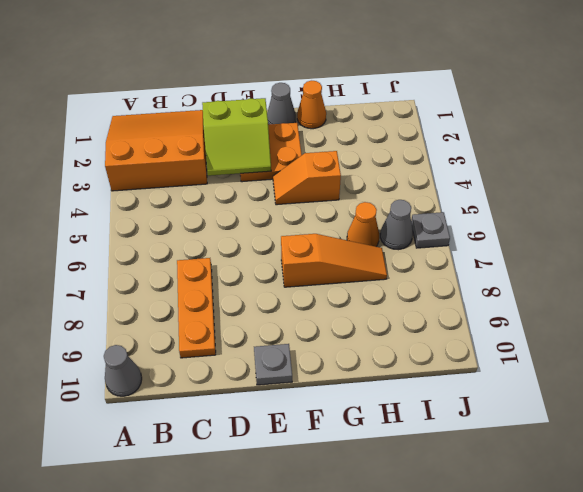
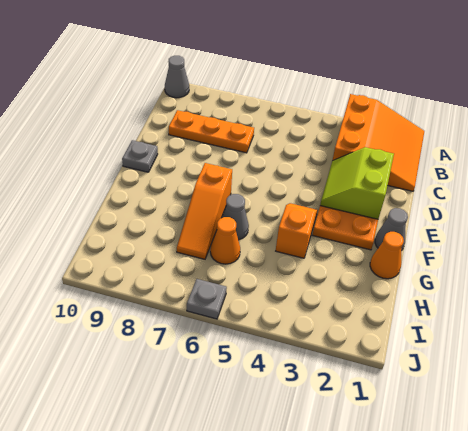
grey cone I6 level 1 -> grey cone G6 level 1

